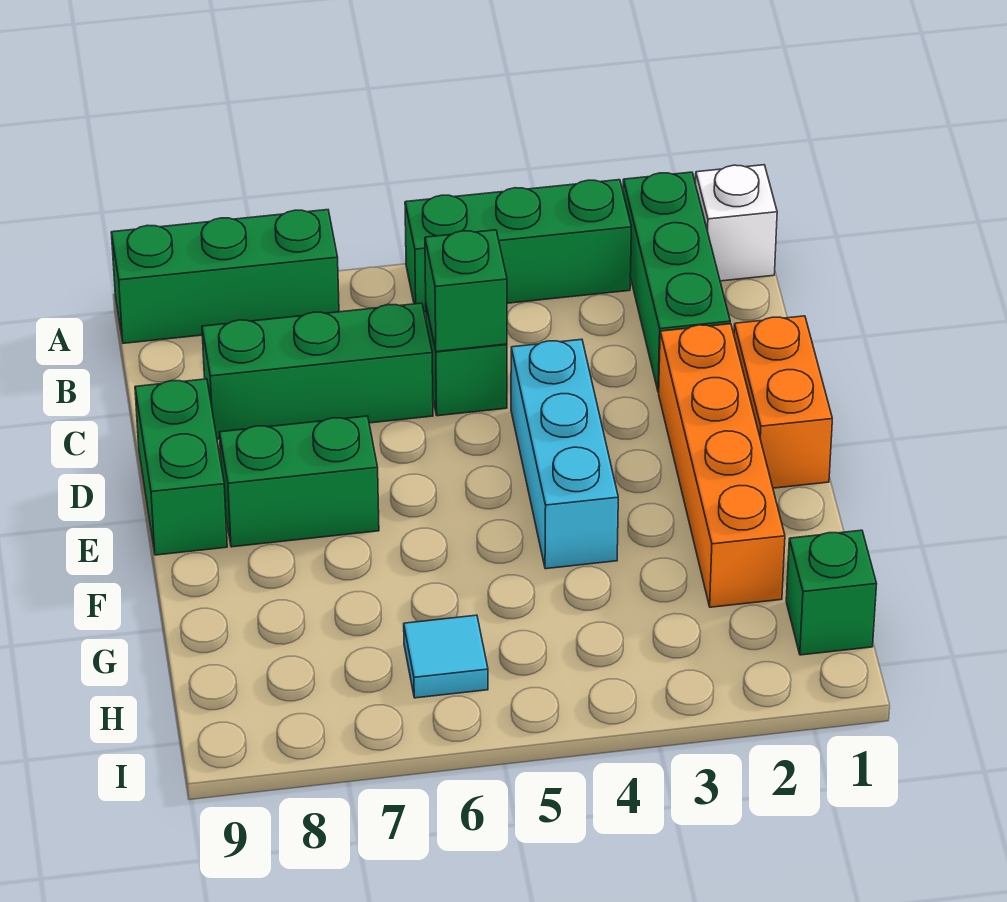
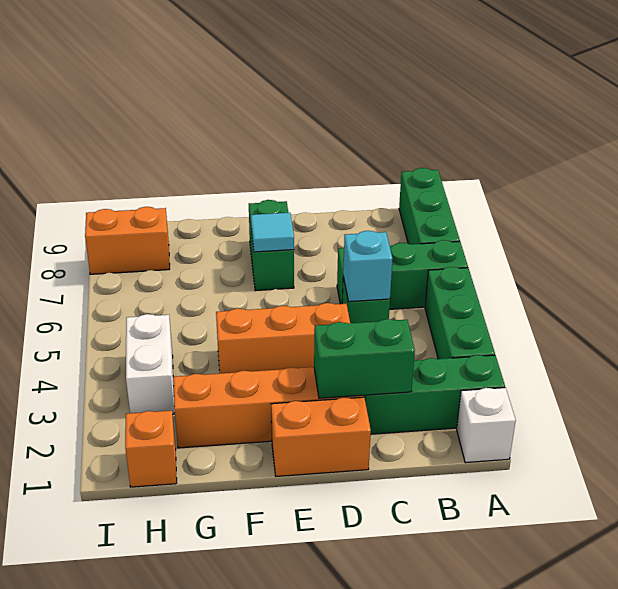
green brick C5 level 2 -> cyan brick C5 level 2
green brick C6:C8 level 1 -> green brick A6:C6 level 1
cyan brick D4:F4 level 1 -> orange brick D4:F4 level 1
green brick D9:E9 level 1 -> green brick C2:D2 level 2
green brick H1 level 1 -> orange brick H1 level 1
none -> white brick H3:H4 level 1
cyan tile H6 level 1 -> cyan tile E7 level 2
none -> orange brick H8:I8 level 1

